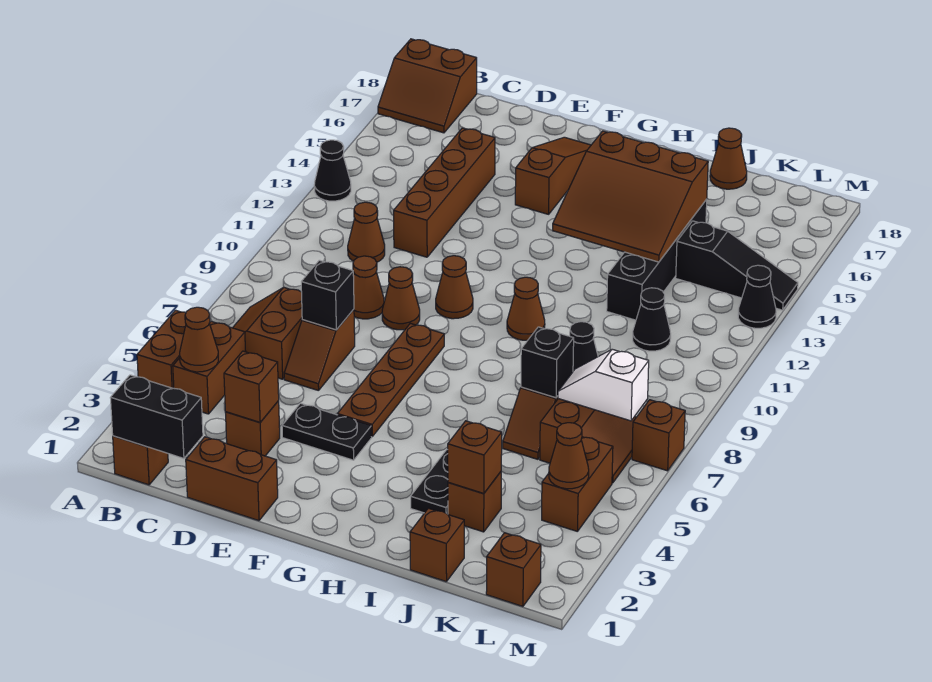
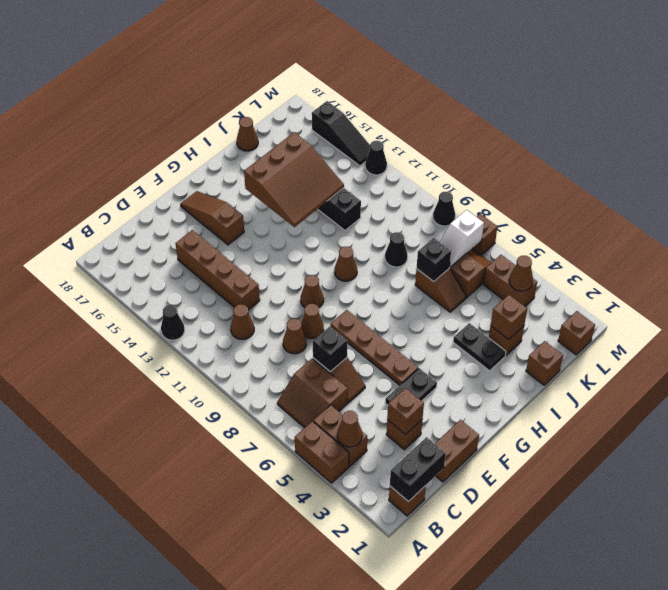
brown slope A17:B18 level 1 top 18 -> none
black cone K11 level 1 -> black cone M9 level 1
black slope K14:M14 level 1 top K -> black slope M14:M16 level 1 top 16

